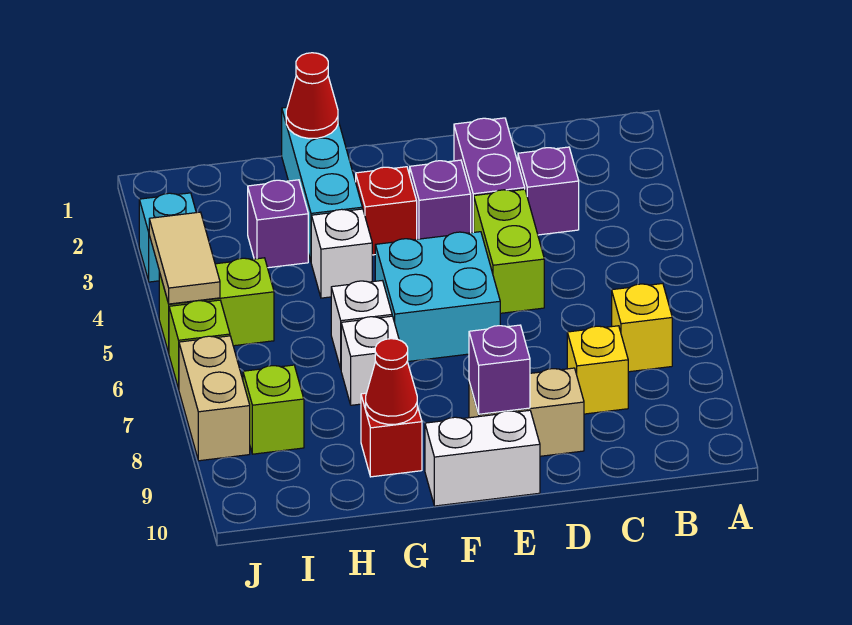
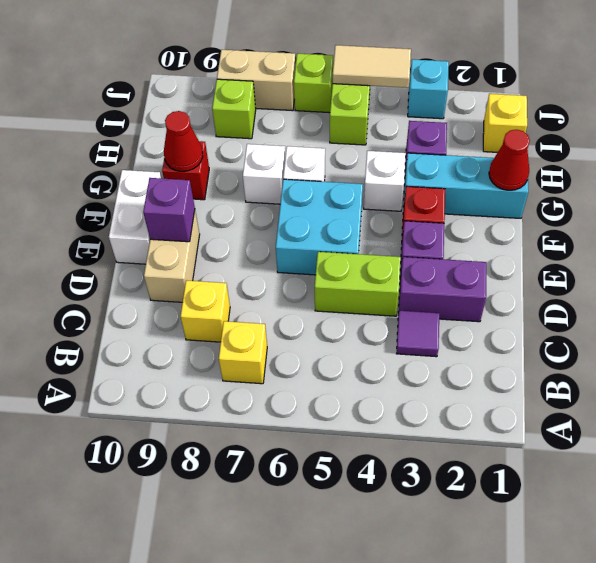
purple brick C3 level 1 -> purple tile C3 level 1
none -> yellow brick I1 level 1

